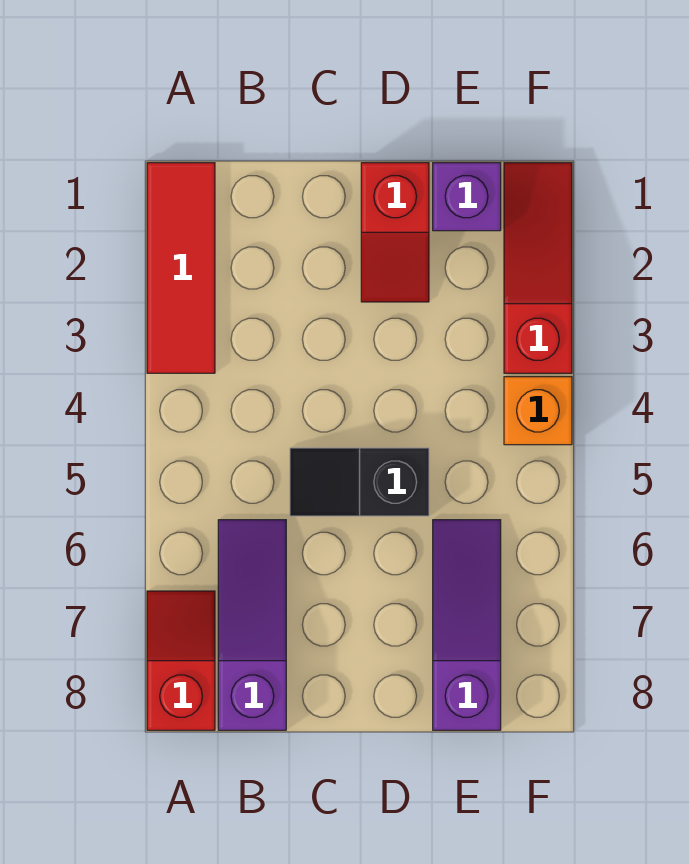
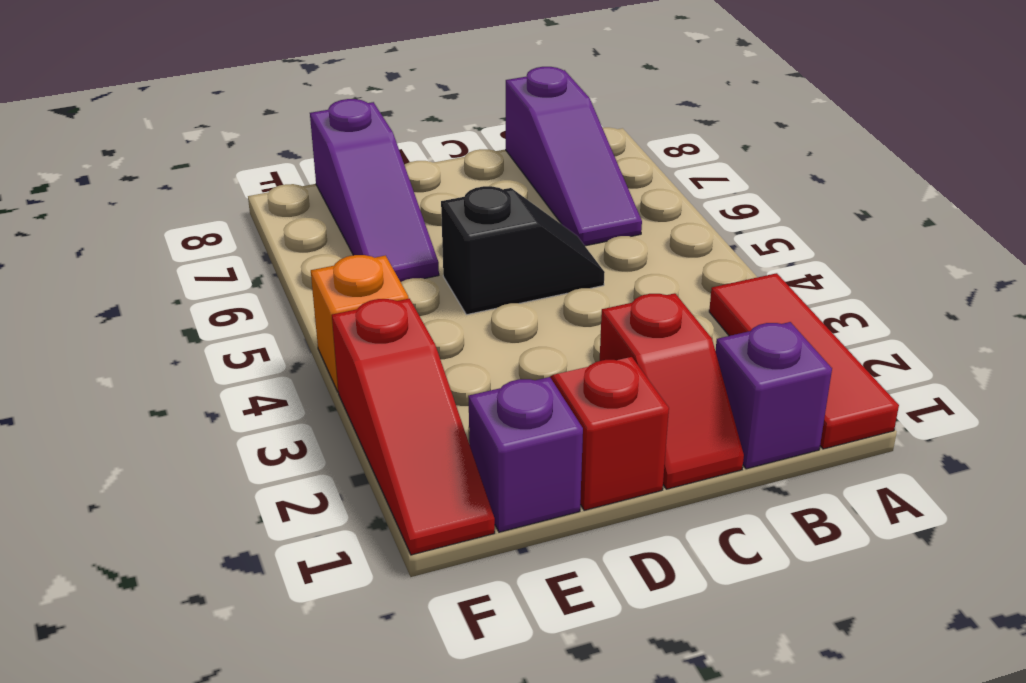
red slope A7:A8 level 1 top 8 -> red slope C1:C2 level 1 top 2
none -> purple brick B1 level 1

